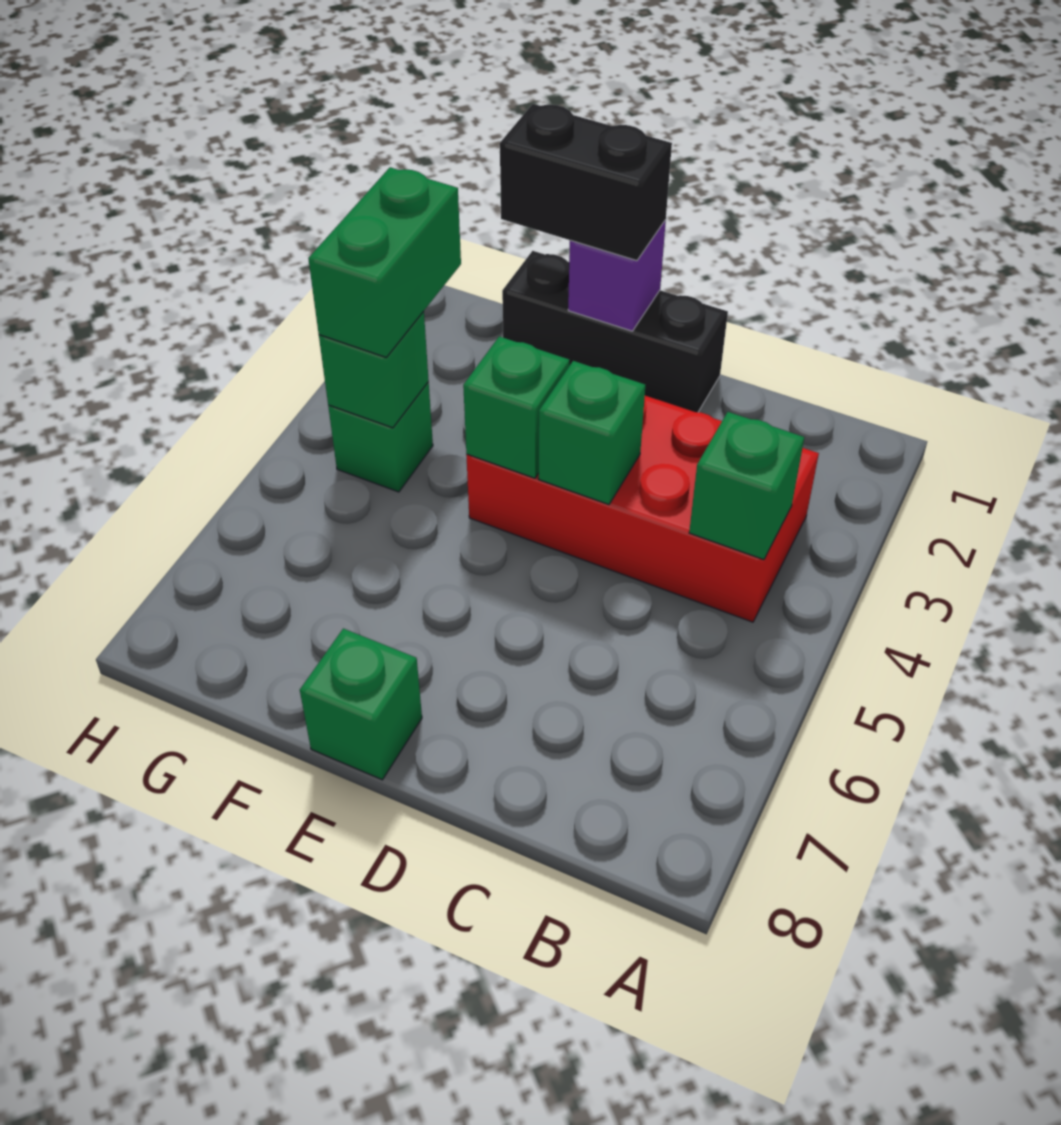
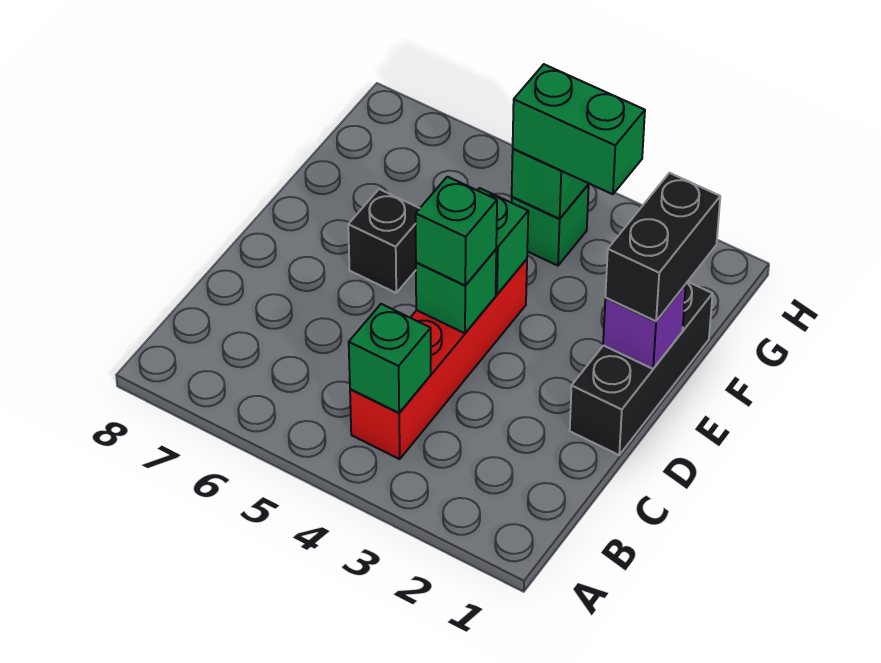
red brick B3:E4 level 1 -> red brick B4:E4 level 1
none -> black brick E6 level 1
green brick E8 level 1 -> green brick D4 level 3

